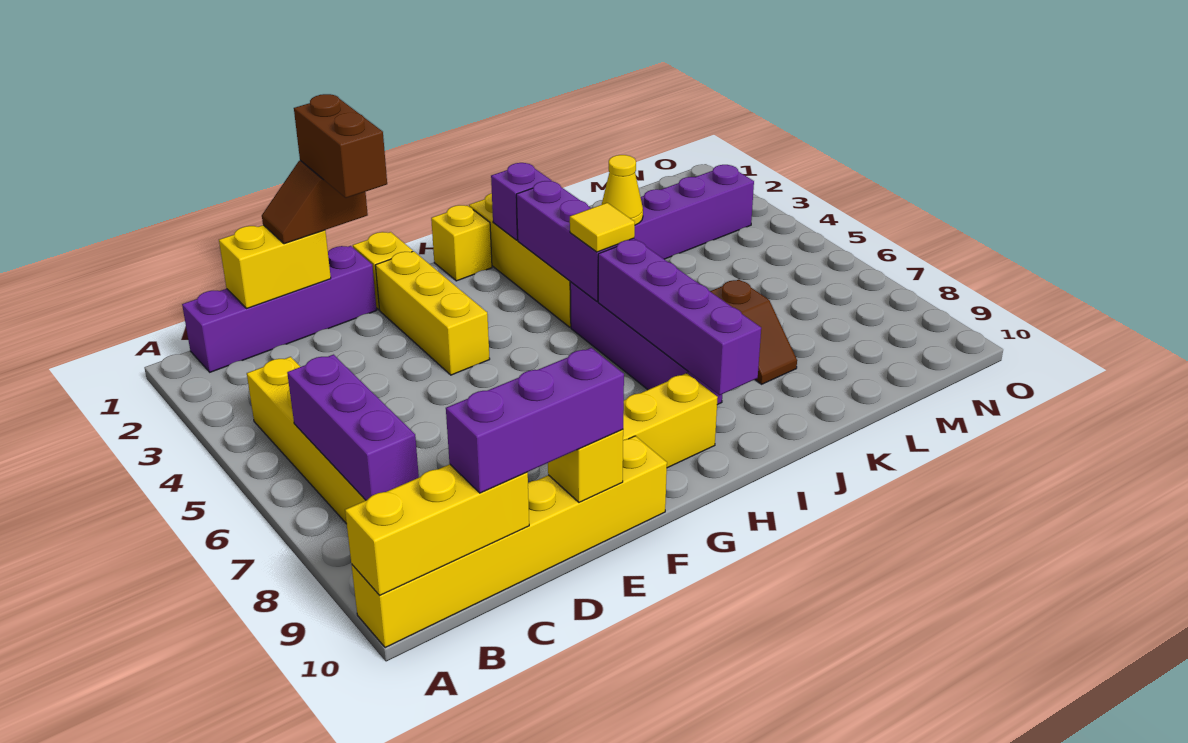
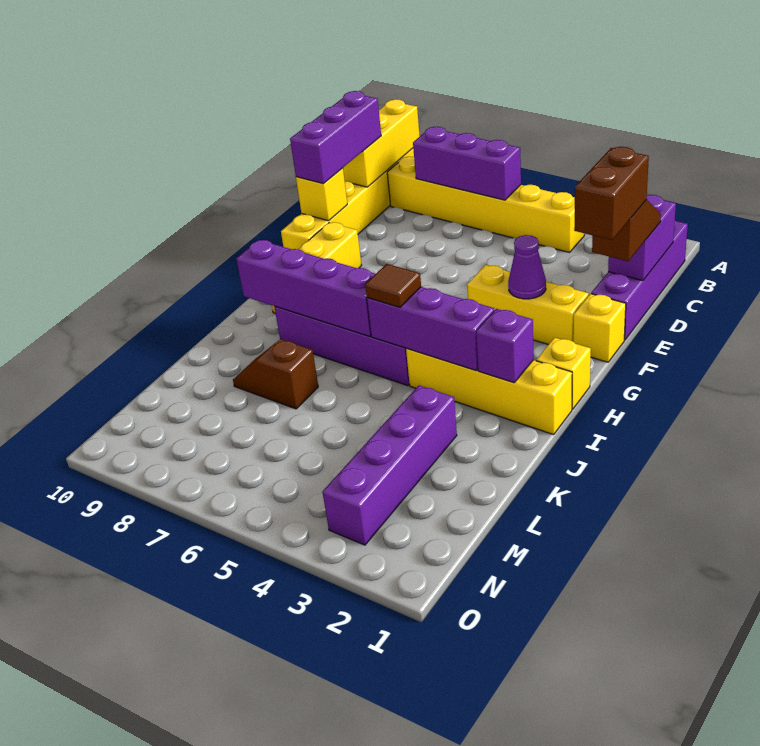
yellow brick C1:D1 level 2 -> purple brick C1:D1 level 2
brown brick E1:E2 level 4 -> brown brick E1:F1 level 4
none -> purple cone F3 level 2
yellow tile I5 level 3 -> brown tile I5 level 3
yellow cone K3 level 2 -> none

